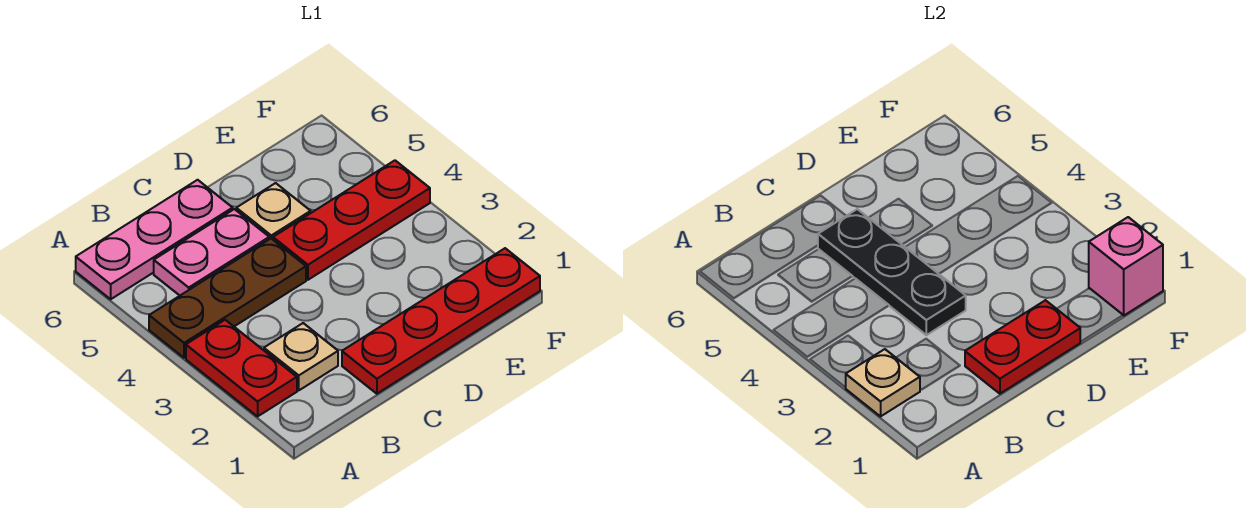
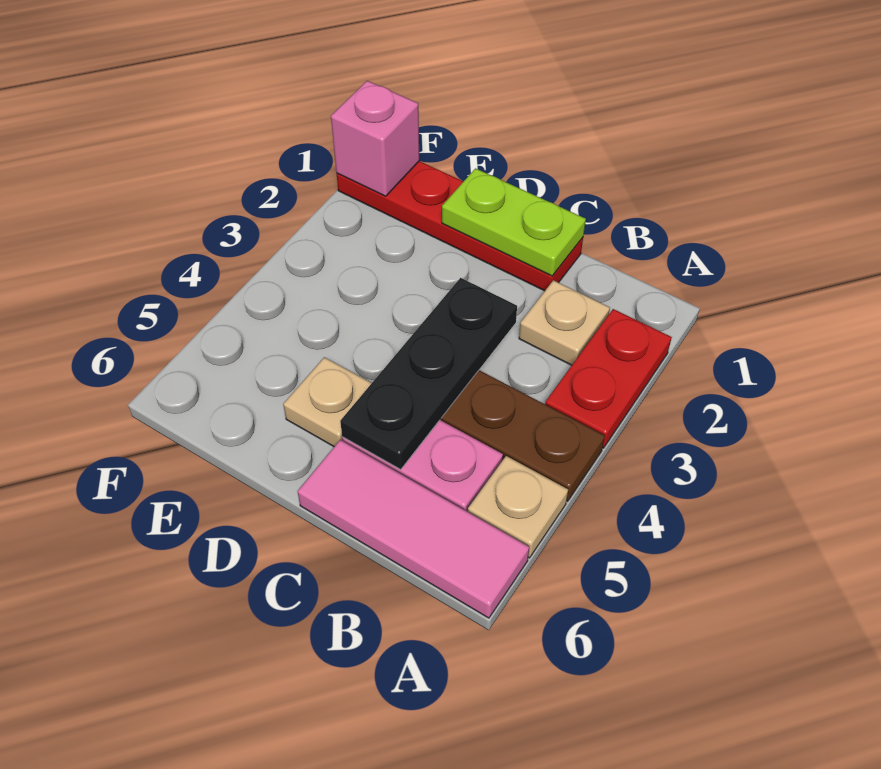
tan plate A2 level 2 -> tan plate A5 level 1
pink plate A6:C6 level 1 -> pink tile A6:C6 level 1
red plate C1:D1 level 2 -> lime plate C1:D1 level 2
red plate D4:F4 level 1 -> none

